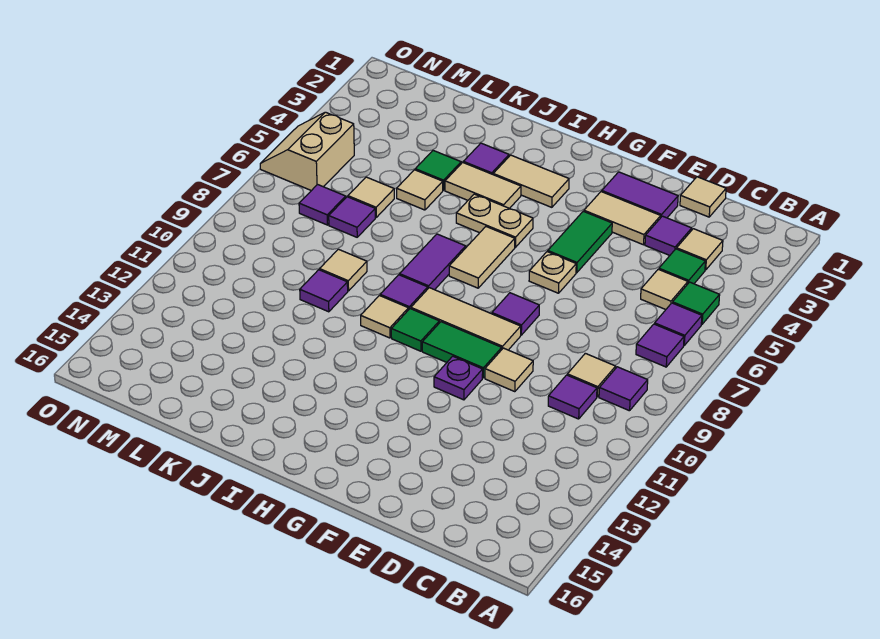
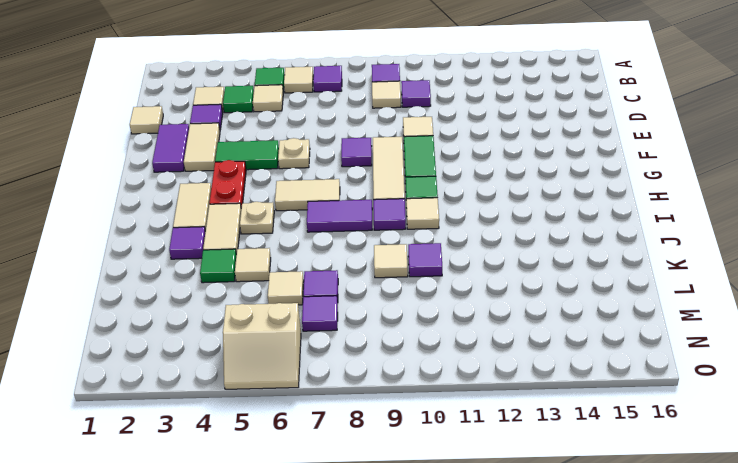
purple tile B6 level 1 -> tan tile B6 level 1
purple plate F11 level 1 -> none
none -> red plate G4:H4 level 1
tan plate H5:I5 level 1 -> tan plate I5 level 1

